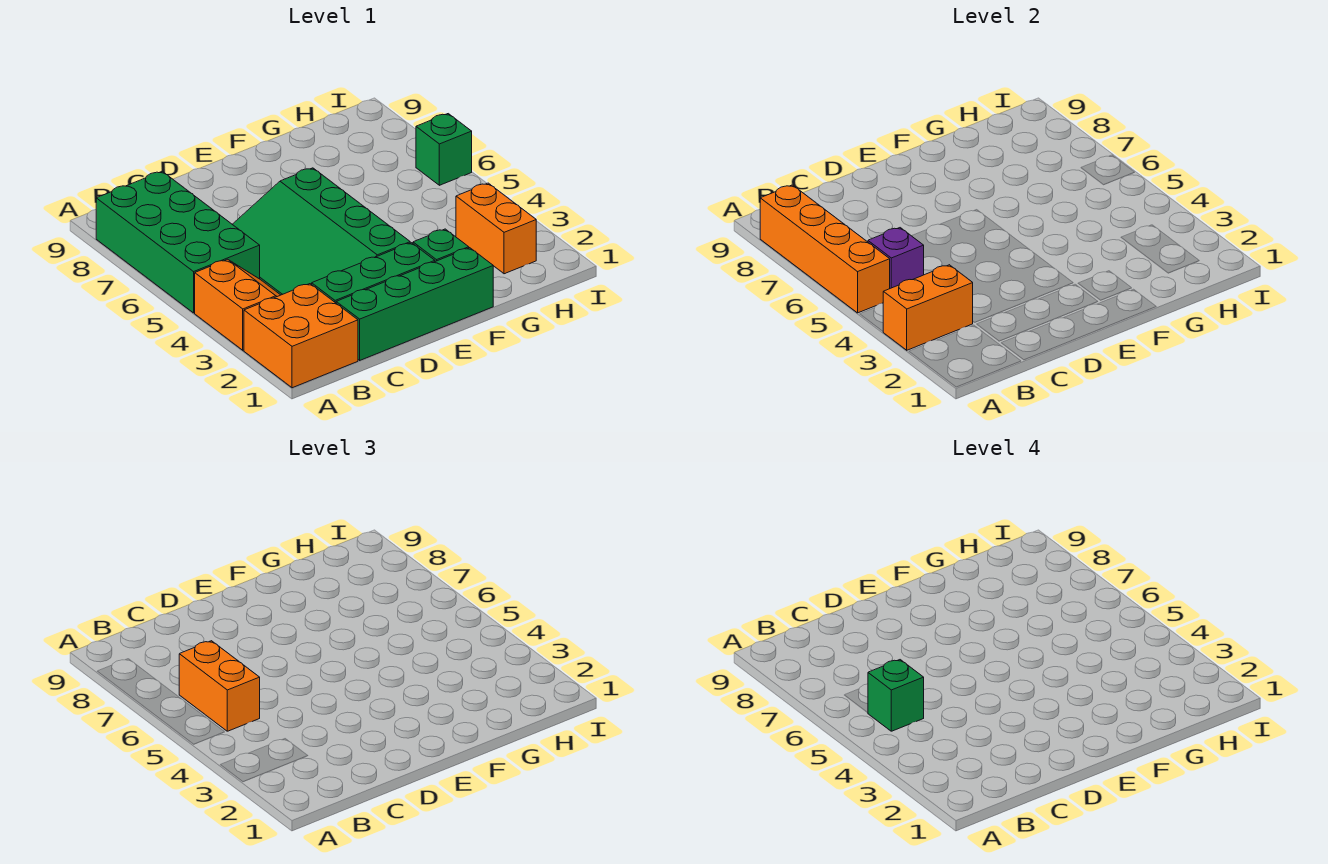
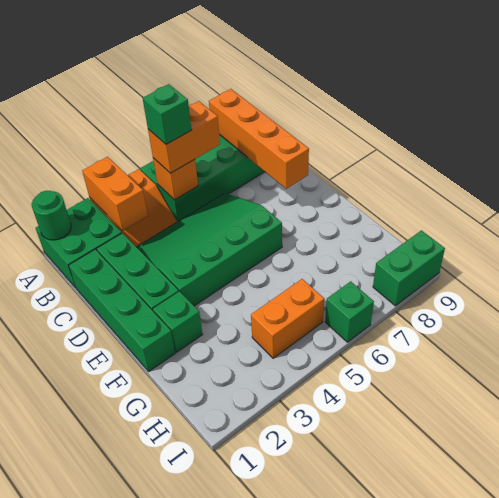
orange brick A1:B2 level 1 -> green brick A1:B2 level 1
none -> green round brick A1 level 2
orange brick A5:A8 level 2 -> orange brick A8:D8 level 2
purple brick B5 level 2 -> orange brick B5 level 2
orange brick H2:H3 level 1 -> orange brick H4:H5 level 1
none -> green brick I8:I9 level 1

